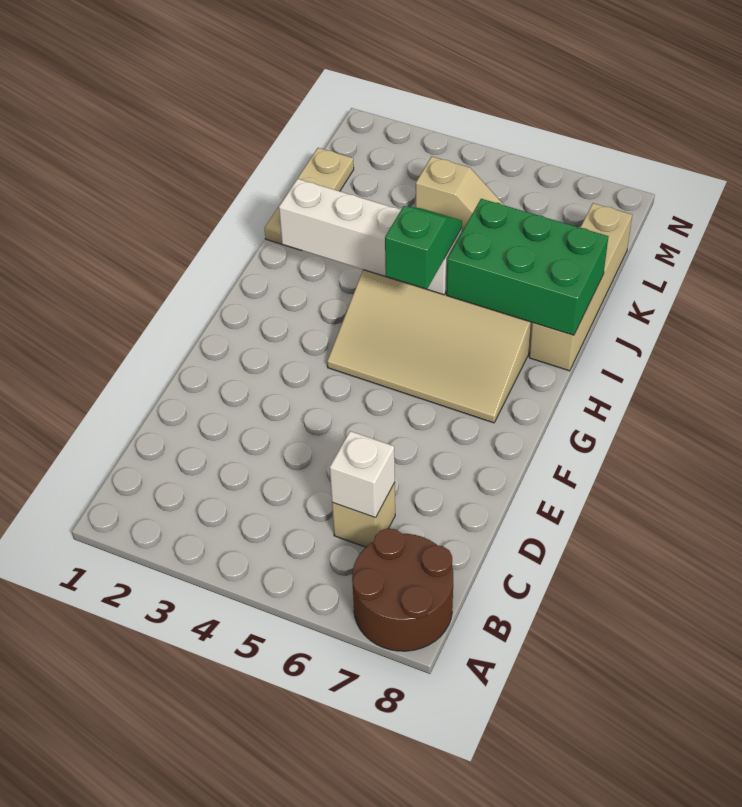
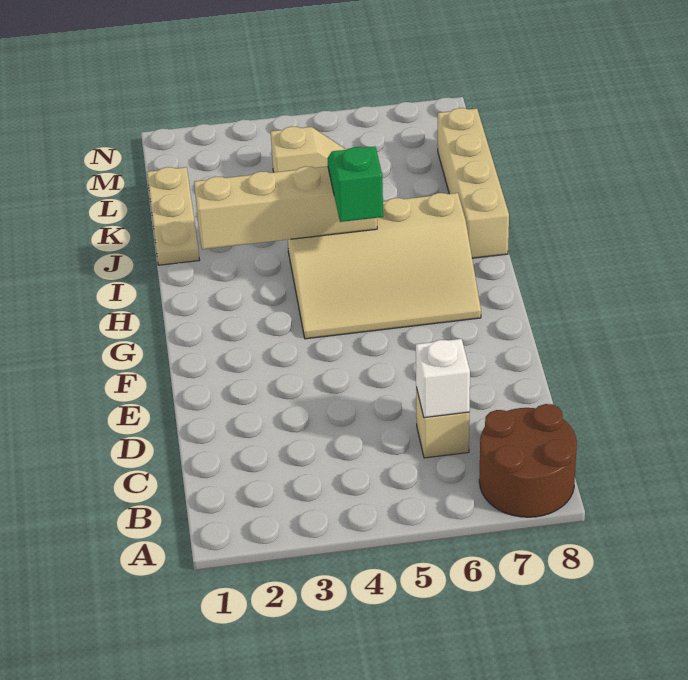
white brick I2:I5 level 2 -> tan brick I2:I5 level 2
green brick I6:J8 level 2 -> none

